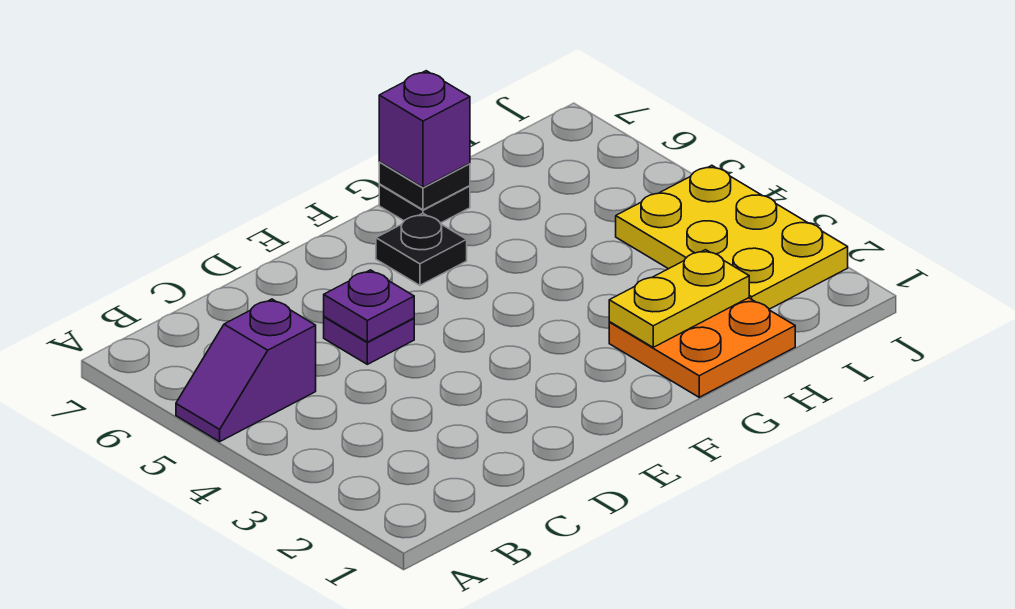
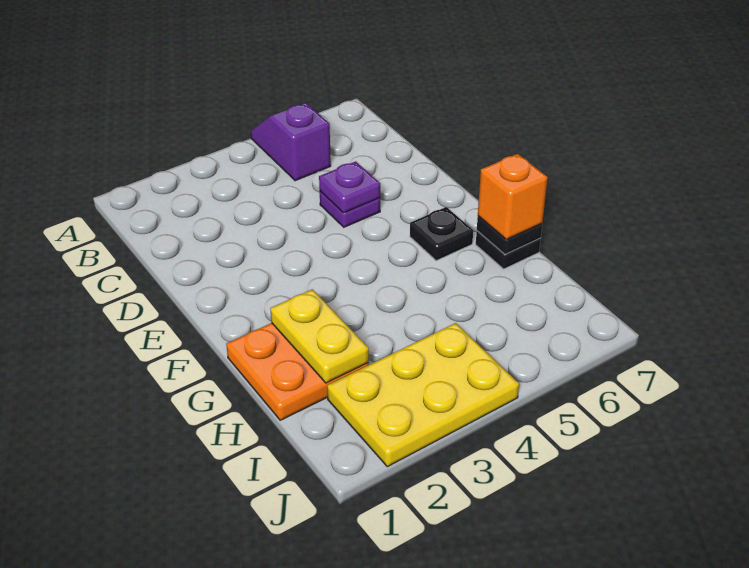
purple brick G7 level 3 -> orange brick G7 level 3

